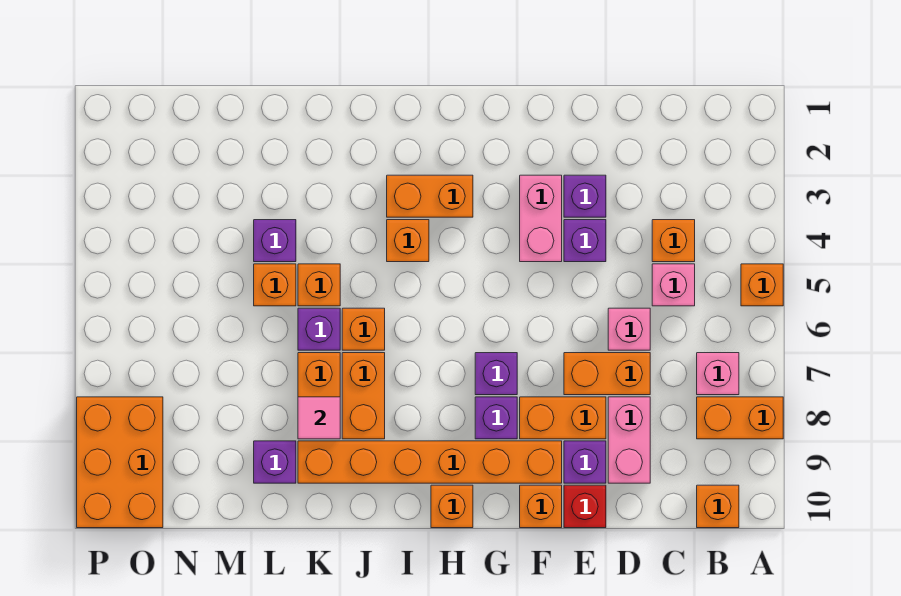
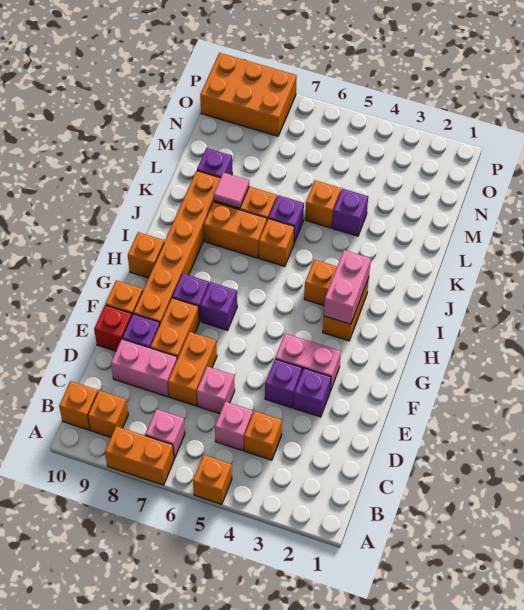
orange brick A8:B8 level 1 -> orange brick A7:A8 level 1
none -> pink brick H3:I3 level 2
orange brick K5 level 1 -> orange brick B9 level 1

